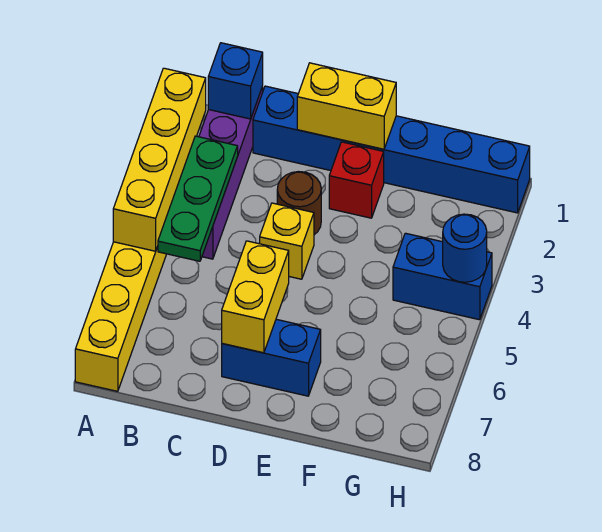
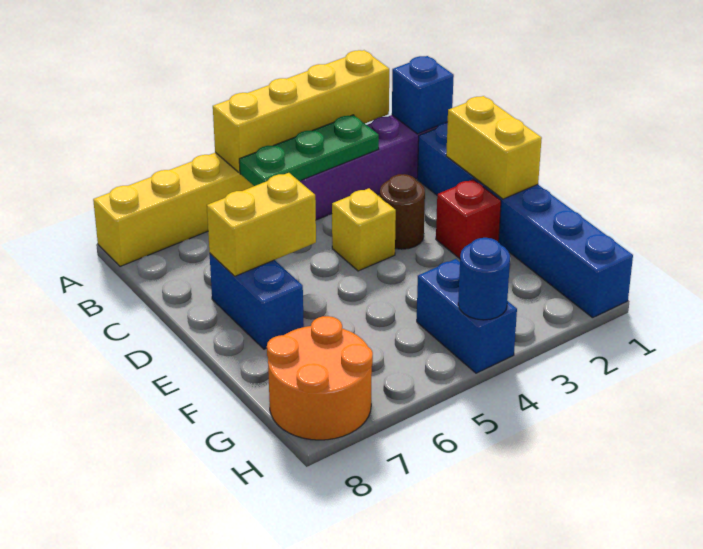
none -> orange round brick G7:H8 level 1

